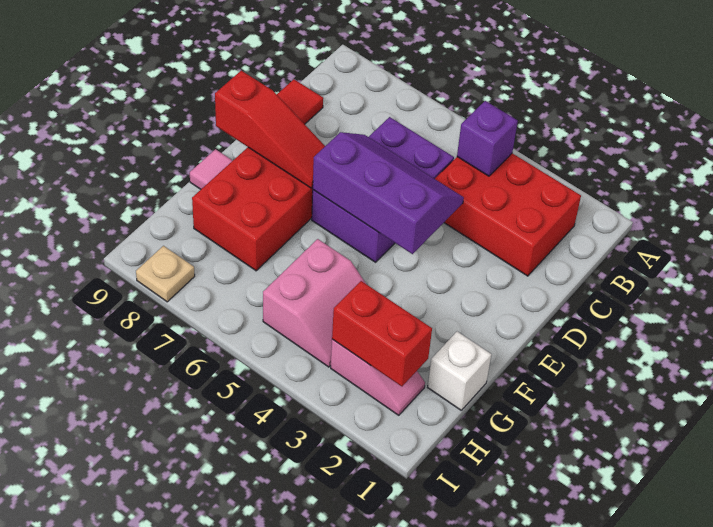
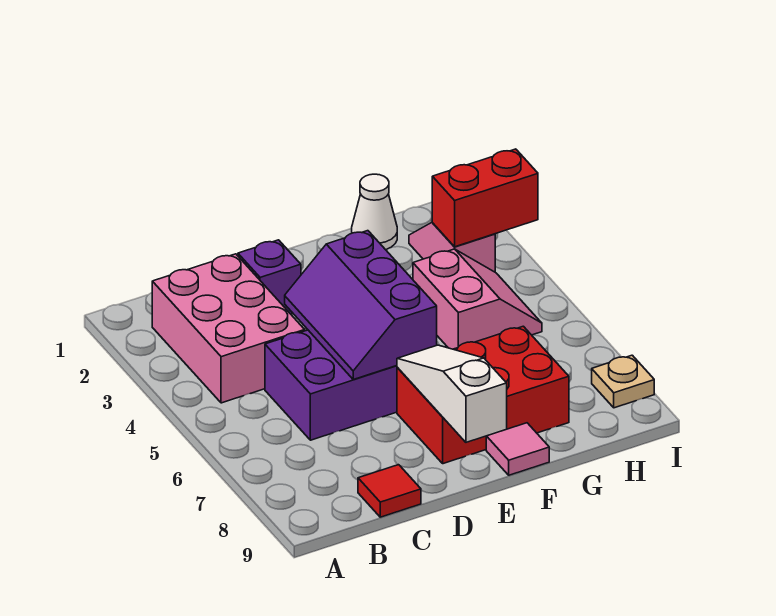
red brick B2:C4 level 1 -> pink brick B2:C4 level 1
purple brick B4 level 2 -> purple brick D2 level 1
red slope E7:E9 level 2 top 9 -> white slope E7:E9 level 2 top 9
white brick G1 level 1 -> white cone G1 level 1
pink slope G4:H5 level 1 top 5 -> pink slope G4:H5 level 1 top G
red brick H2:H3 level 2 -> red brick H3:I3 level 2

